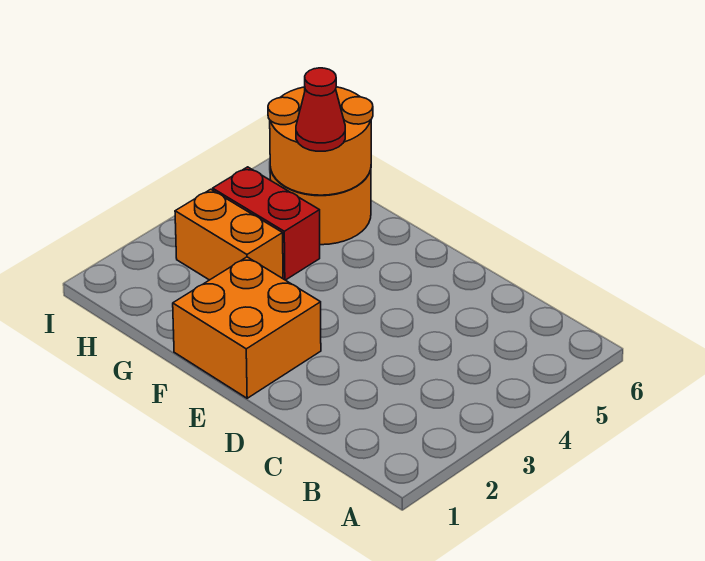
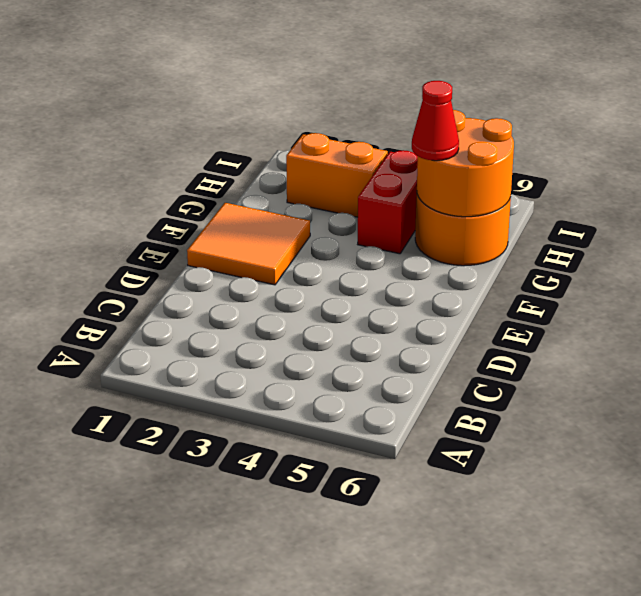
orange brick E1:F2 level 1 -> orange tile E1:F2 level 1
orange brick G3:H3 level 1 -> orange brick H2:H3 level 1

